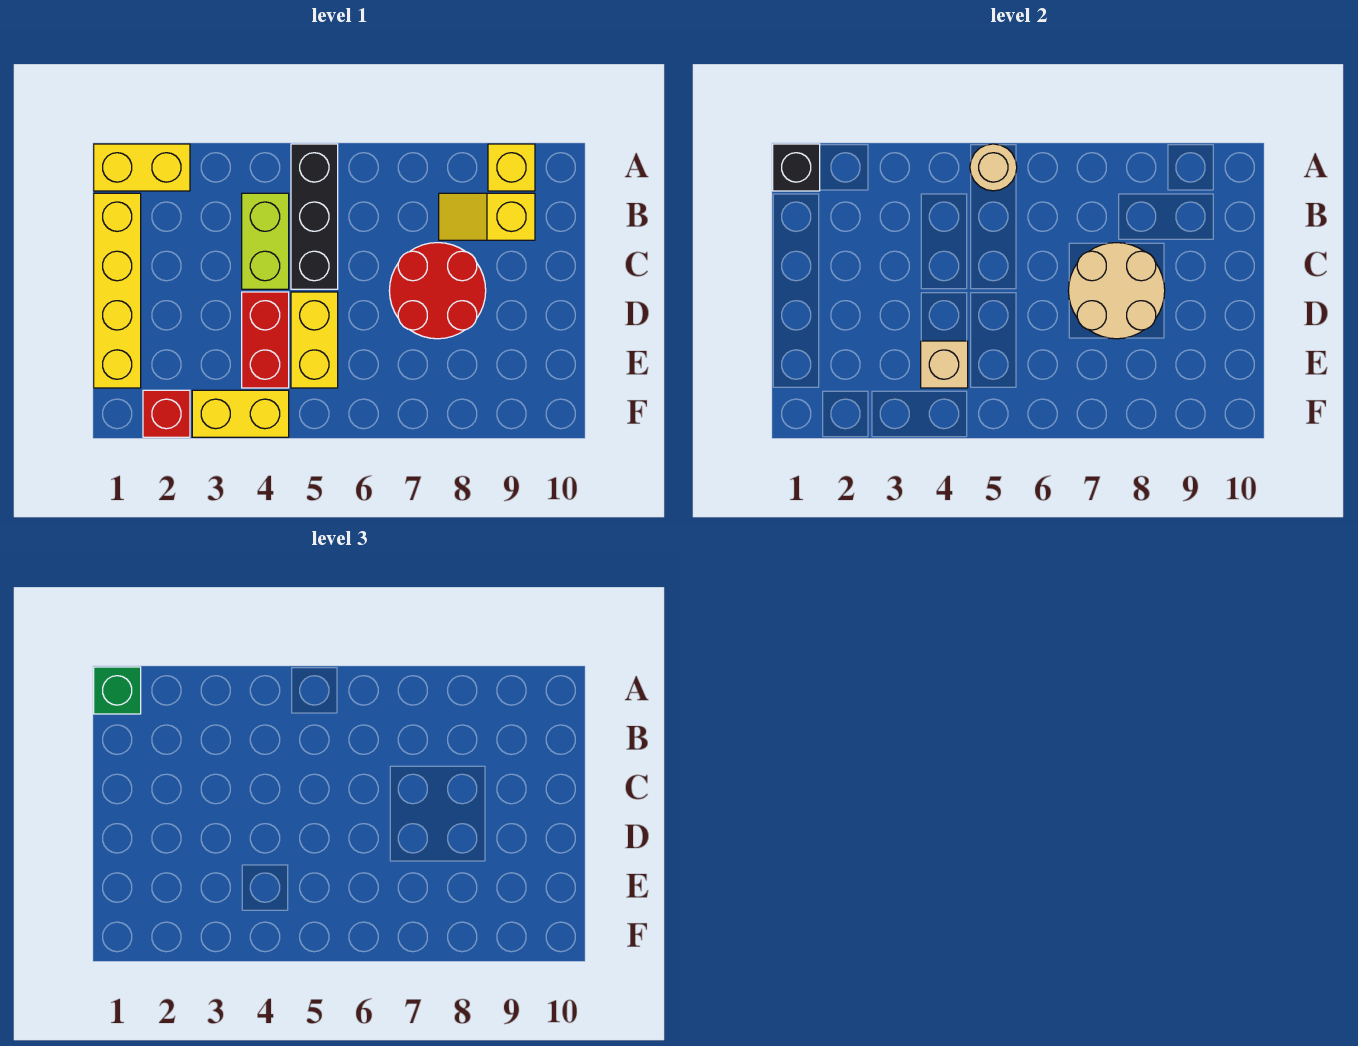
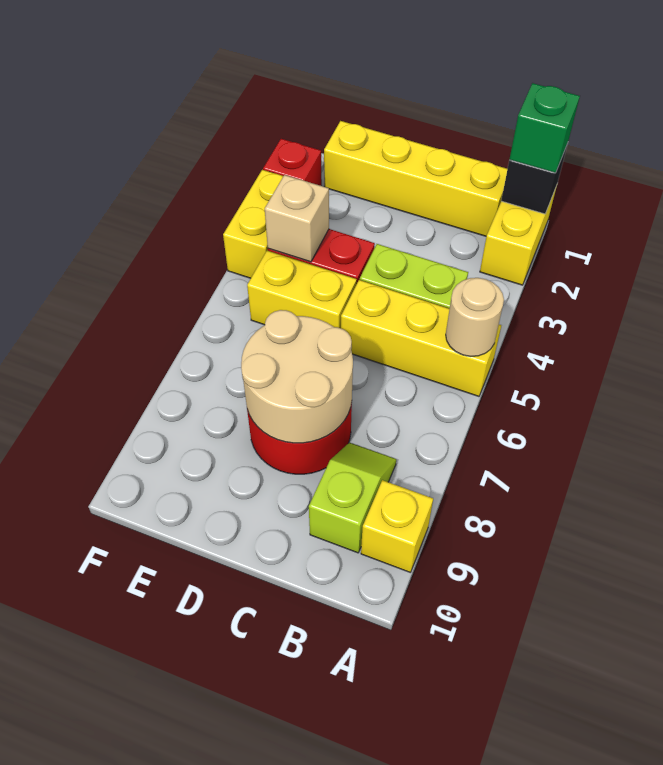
black brick A5:C5 level 1 -> yellow brick A5:C5 level 1
yellow slope B8:B9 level 1 top 9 -> lime slope B8:B9 level 1 top 9

